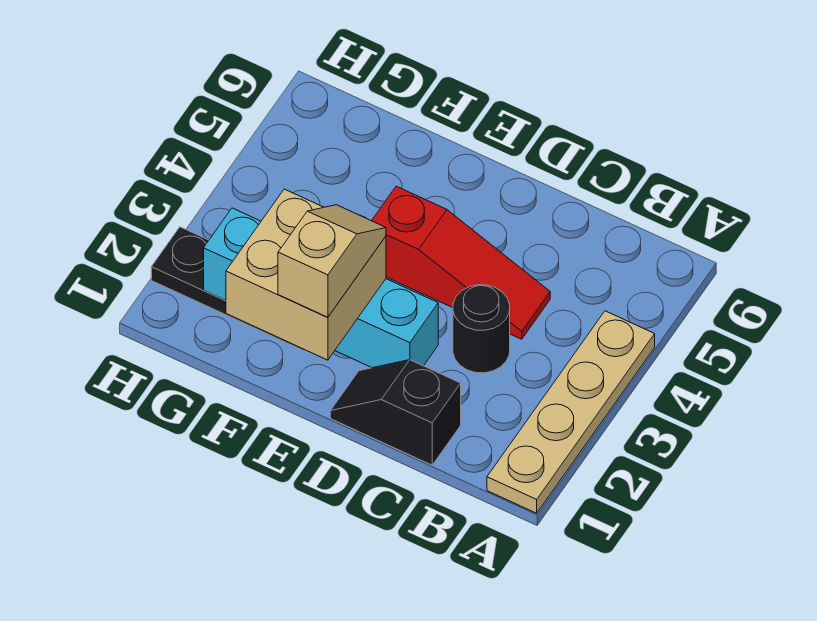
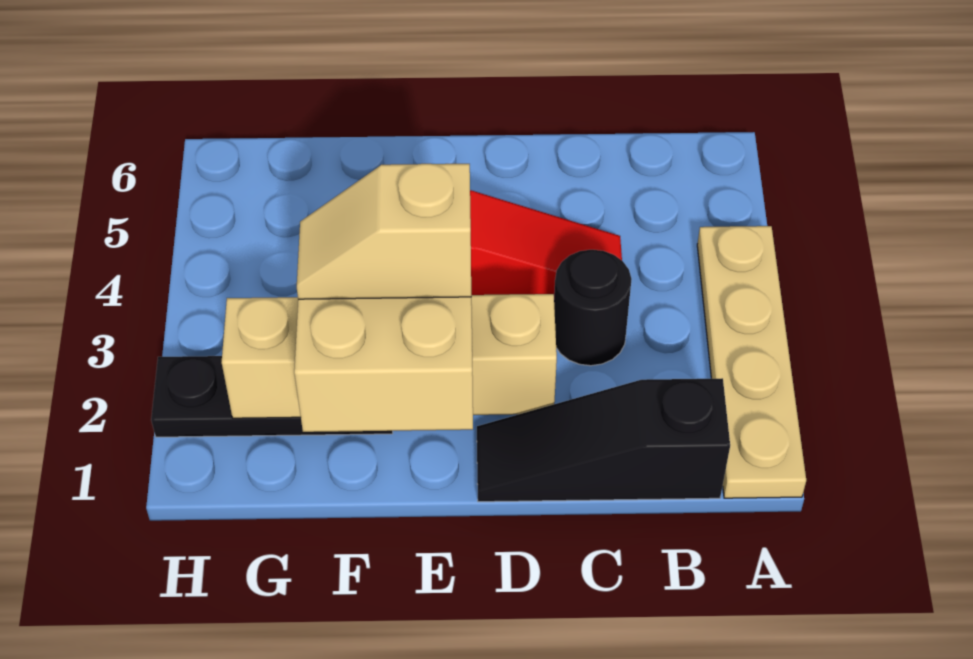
black slope C1:D1 level 1 top C -> black slope B1:D1 level 1 top B
cyan brick D2:G2 level 2 -> tan brick D2:G2 level 2
tan slope E1:E2 level 4 top 1 -> tan slope E2:F2 level 4 top E

